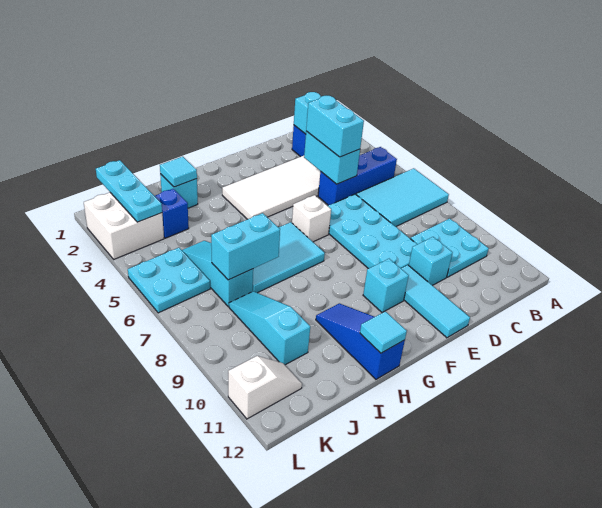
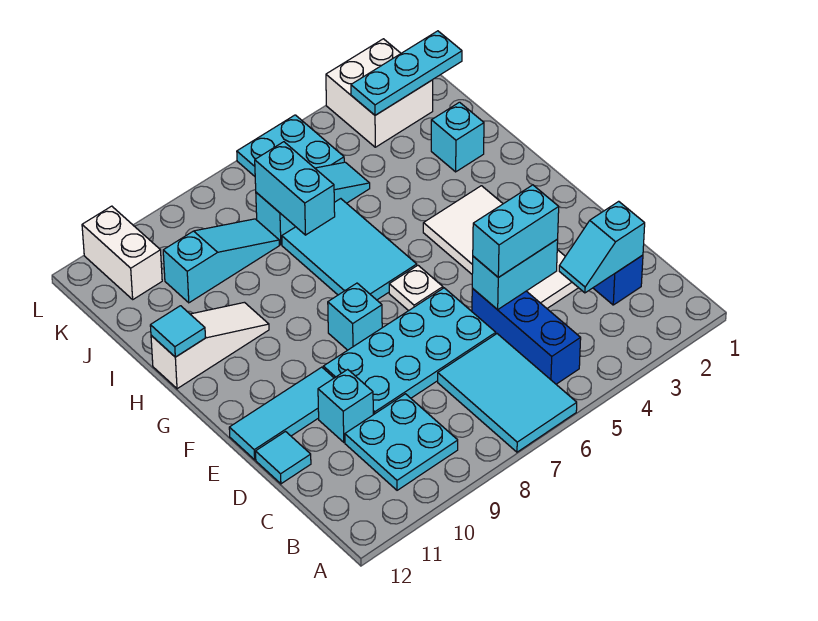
white brick F6 level 1 -> white plate F6 level 1
cyan brick F10 level 1 -> cyan brick F8 level 1
blue slope H10:H12 level 1 top 12 -> white slope H10:H12 level 1 top 12
cyan tile I2 level 2 -> cyan tile D12 level 1
blue brick J3 level 1 -> none
white slope K11:L11 level 1 top L -> white brick K11:L11 level 1

